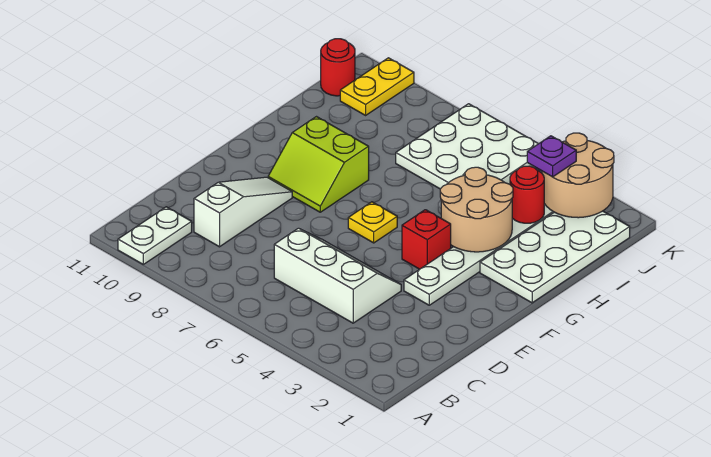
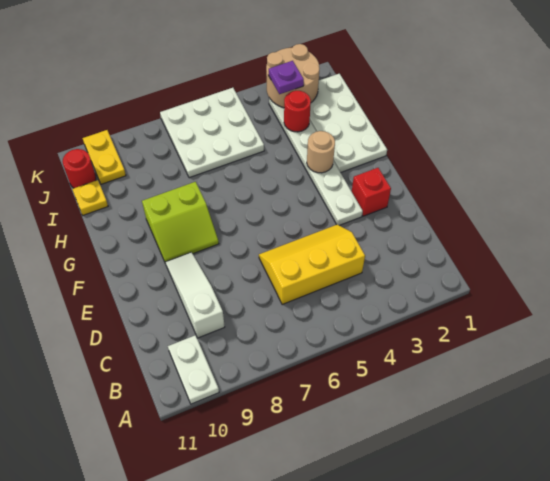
white slope C4:D6 level 1 top C -> yellow slope C4:D6 level 1 top C
red brick F4 level 1 -> red brick E2 level 1
yellow plate F6 level 1 -> yellow plate I11 level 1
tan round brick G3:H4 level 2 -> tan round brick G3 level 2

